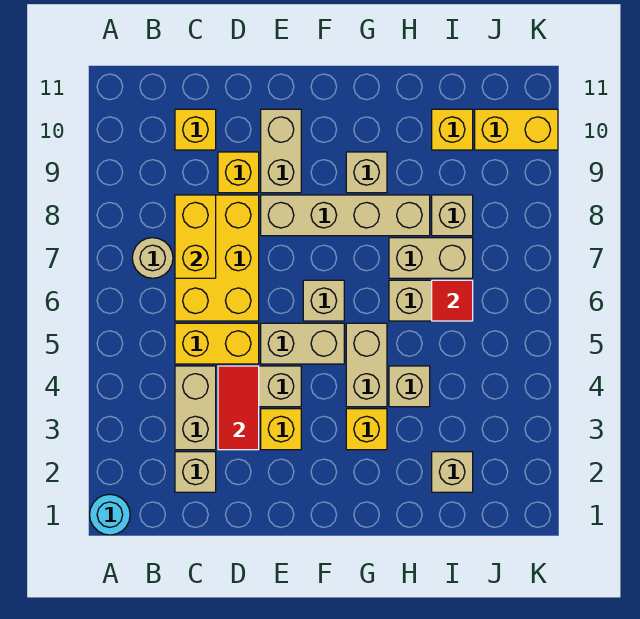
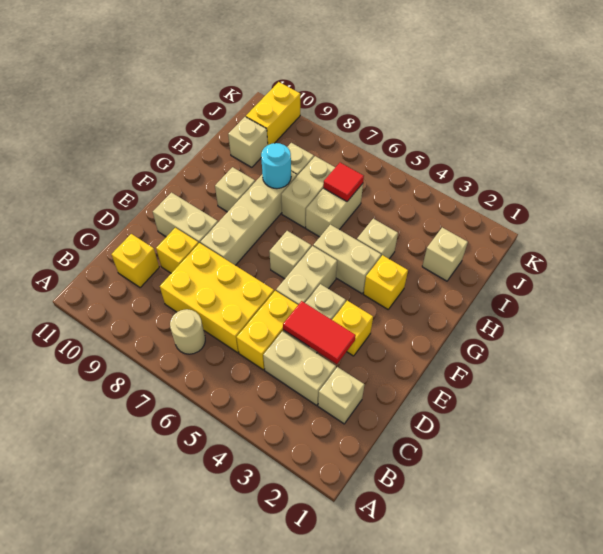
cyan round brick A1 level 1 -> cyan round brick H8 level 2
yellow brick C7:C8 level 2 -> none
yellow brick I10 level 1 -> tan brick I10 level 1

